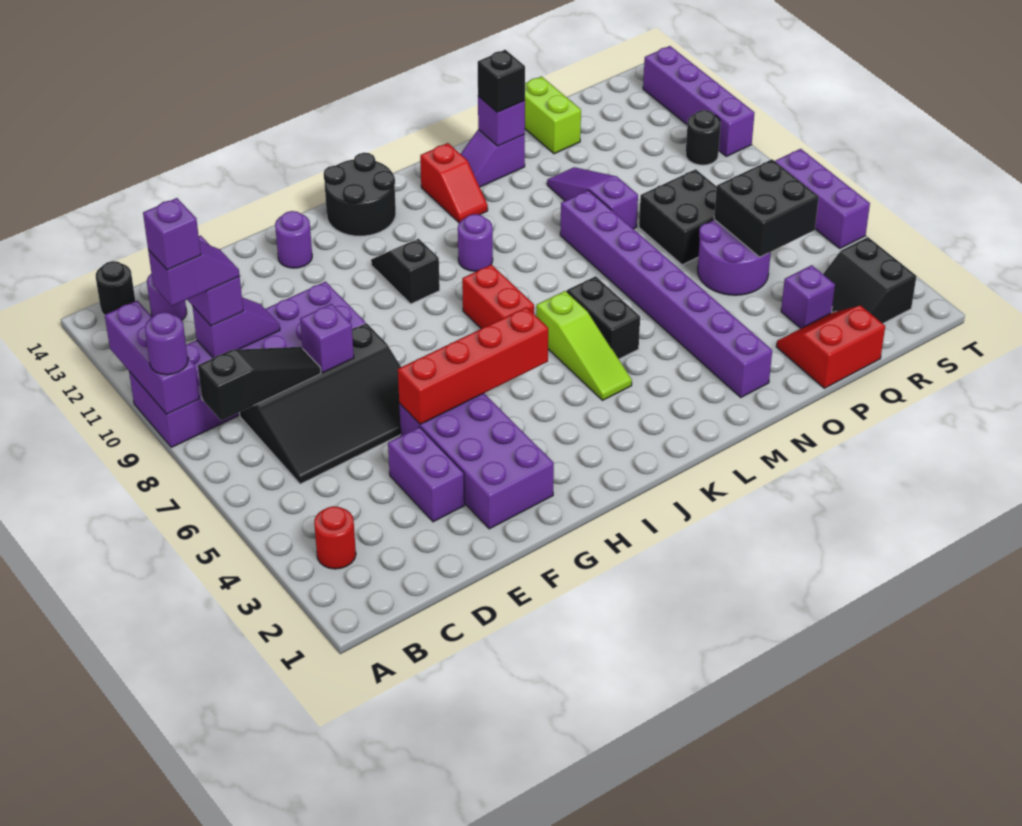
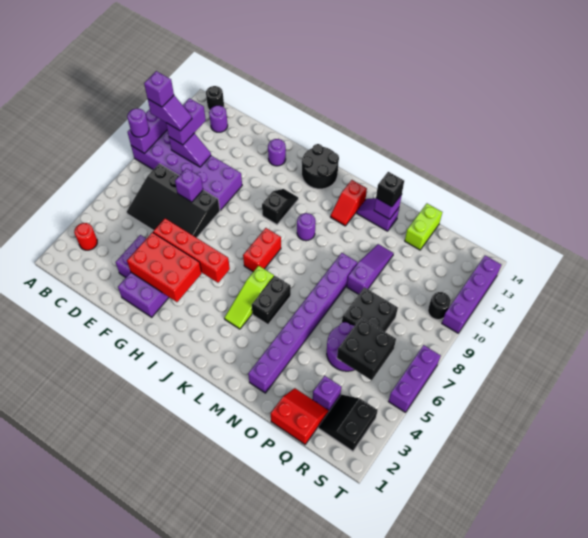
black slope B8:D8 level 2 top B -> none
none -> red brick F3:H4 level 2

